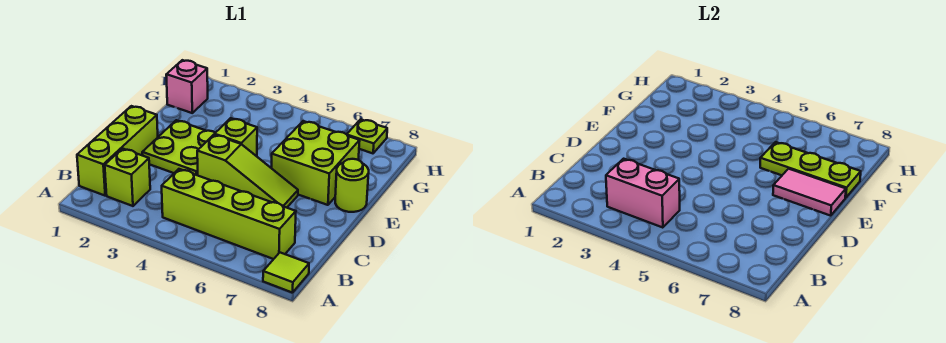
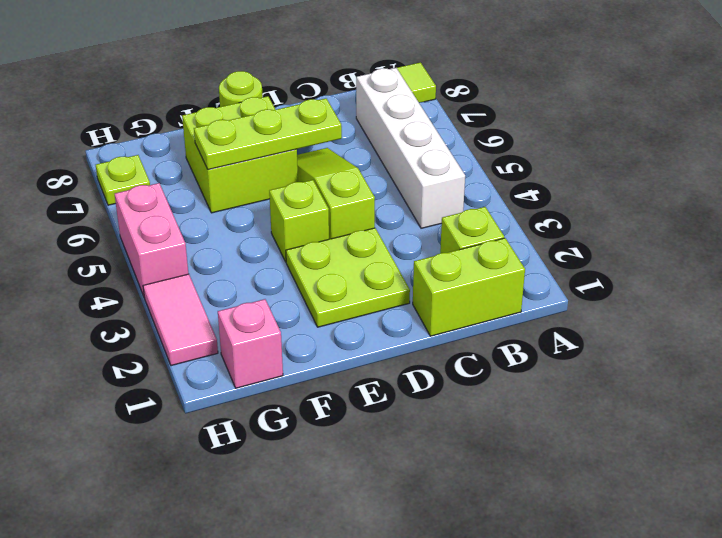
lime brick B1:D1 level 1 -> lime brick B1:C1 level 1
pink brick B3:B4 level 2 -> pink brick H4:H5 level 1
lime brick B4:B7 level 1 -> white brick B4:B7 level 1
pink tile E7:E8 level 2 -> pink tile H2:H3 level 1
lime plate F6:F8 level 2 -> lime plate D6:F6 level 2

